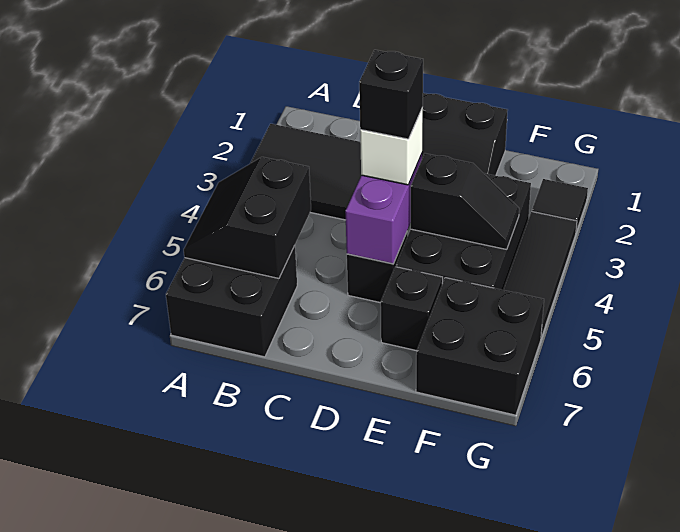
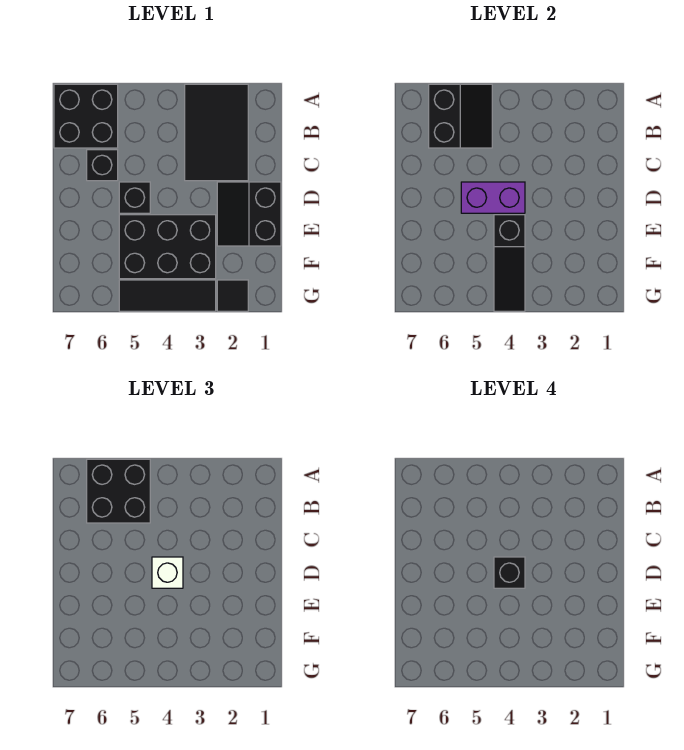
black slope A5:B6 level 2 top B -> black slope A5:B6 level 2 top 6
black slope E4:F4 level 2 top E -> black slope E4:G4 level 2 top E
black brick E6 level 1 -> black brick C6 level 1
black brick F6:G7 level 1 -> black brick A5:B6 level 3

